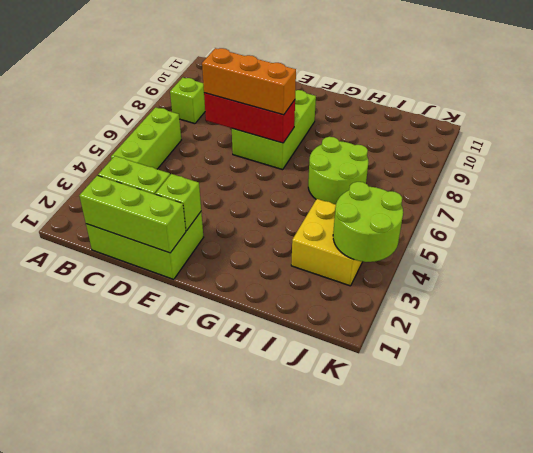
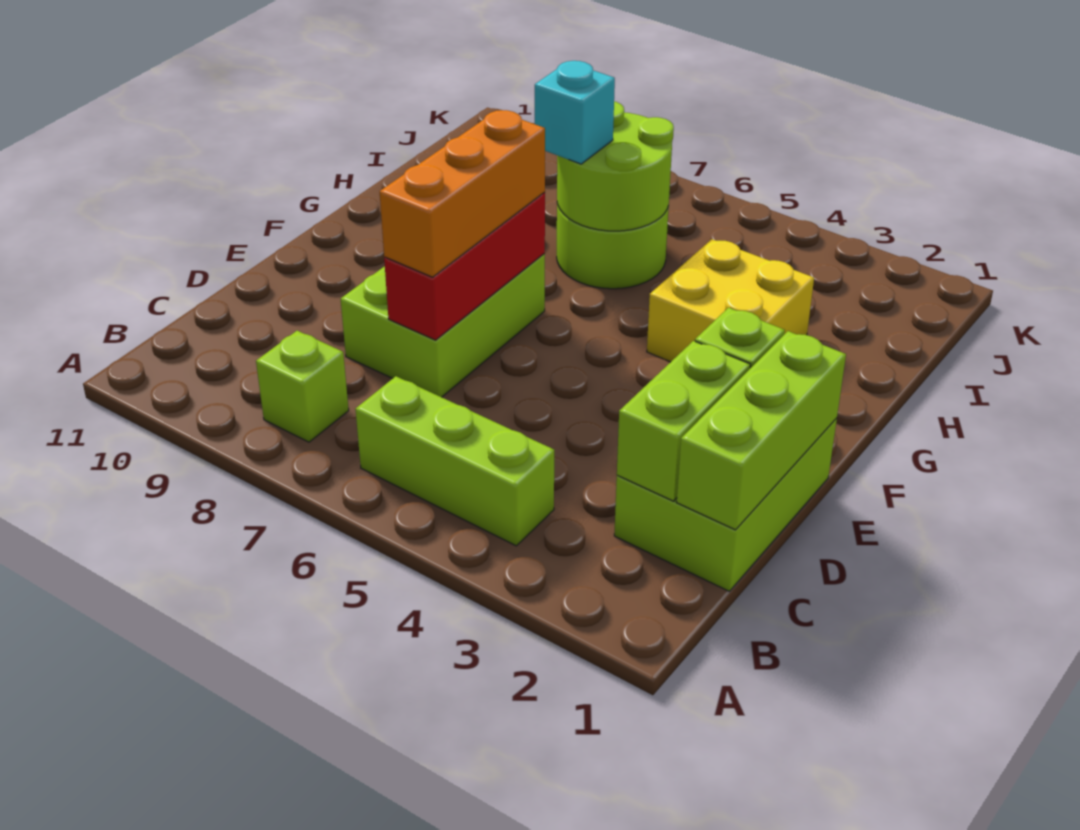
lime brick E7:F9 level 1 -> lime brick D7:F8 level 1
none -> cyan brick H7 level 3
yellow brick I3:J4 level 1 -> yellow brick G3:H4 level 1
lime round brick J3:K4 level 2 -> lime round brick H6:I7 level 2

